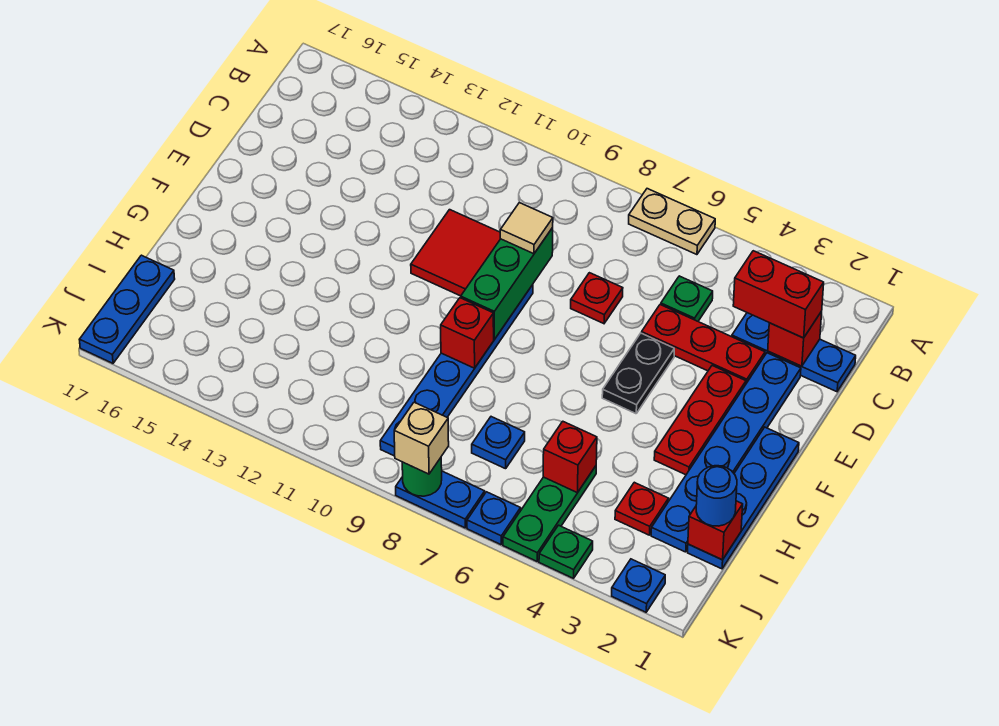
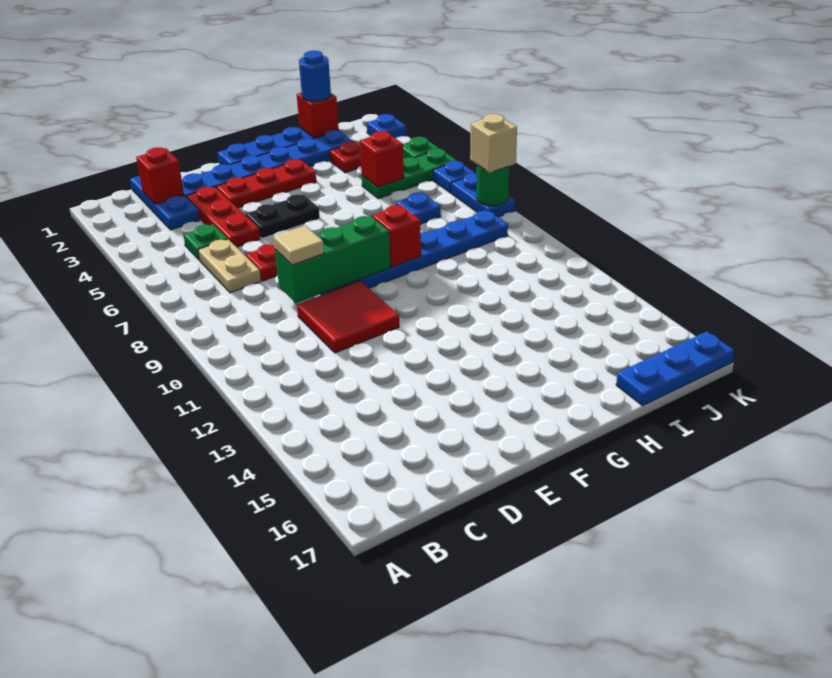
tan plate A6:A7 level 1 -> tan plate C6:C7 level 1
red brick C2:C3 level 3 -> none

